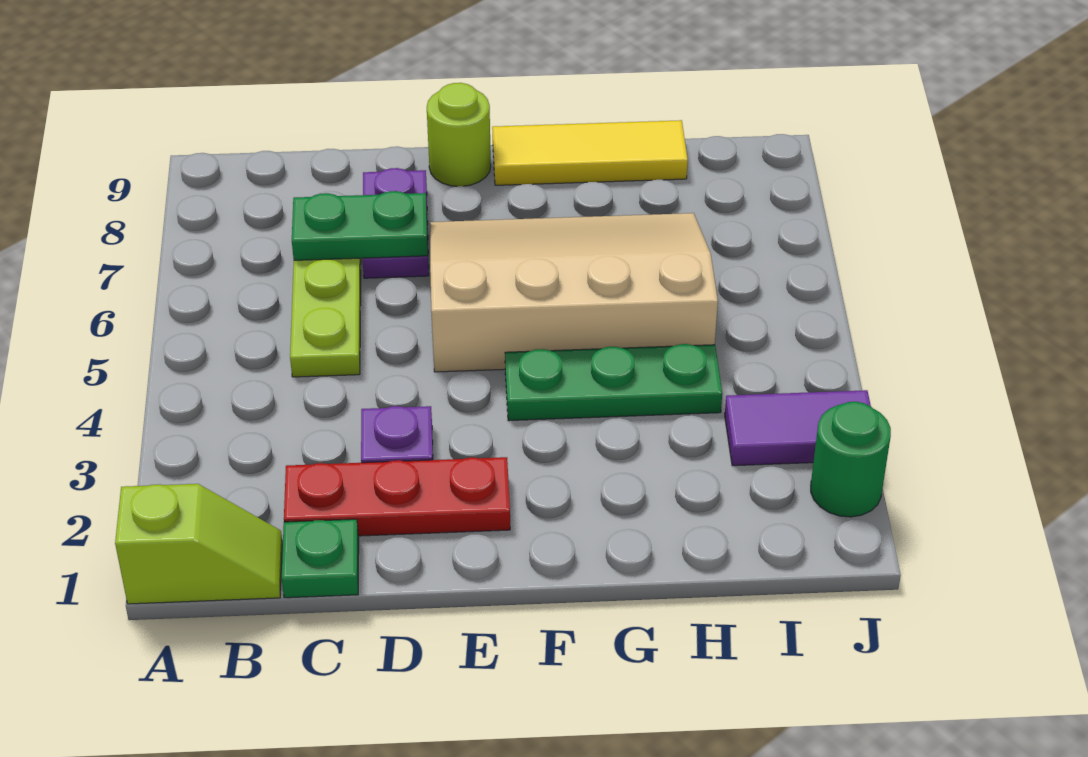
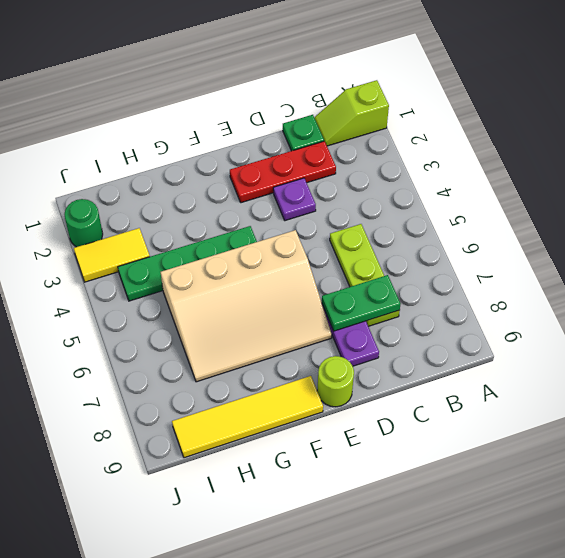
green plate F4:H4 level 1 -> green plate F4:I4 level 1
yellow tile F9:H9 level 1 -> yellow tile F9:I9 level 1
purple tile I3:J3 level 1 -> yellow tile I3:J3 level 1

